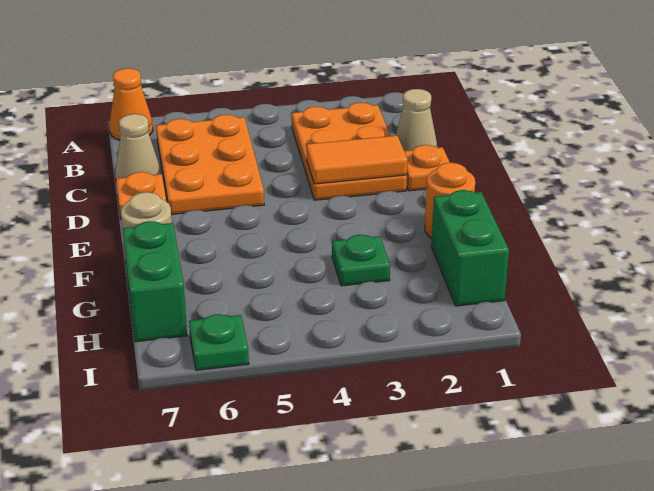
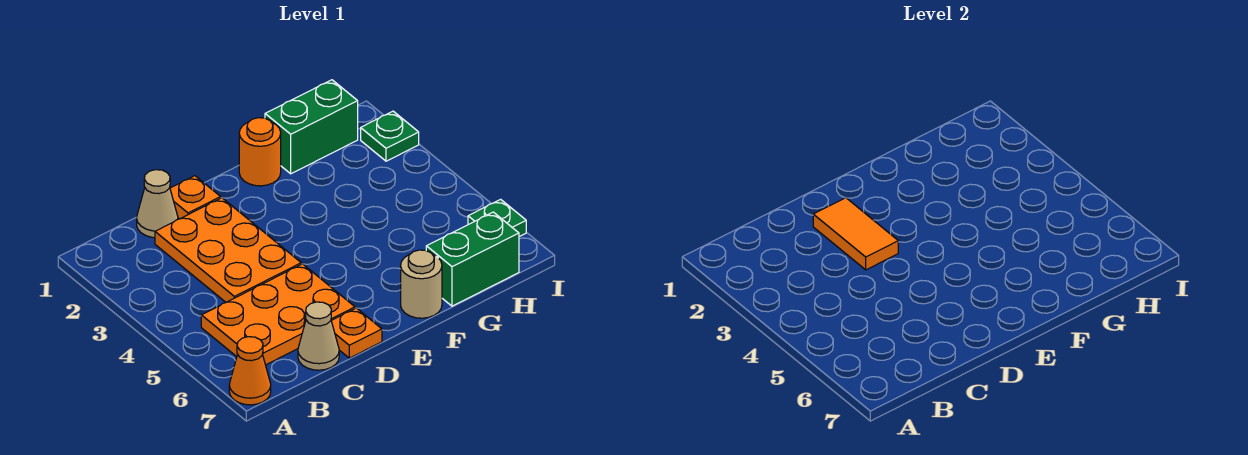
orange plate B2:D3 level 1 -> orange plate C2:D4 level 1
green plate G3 level 1 -> green plate I2 level 1

